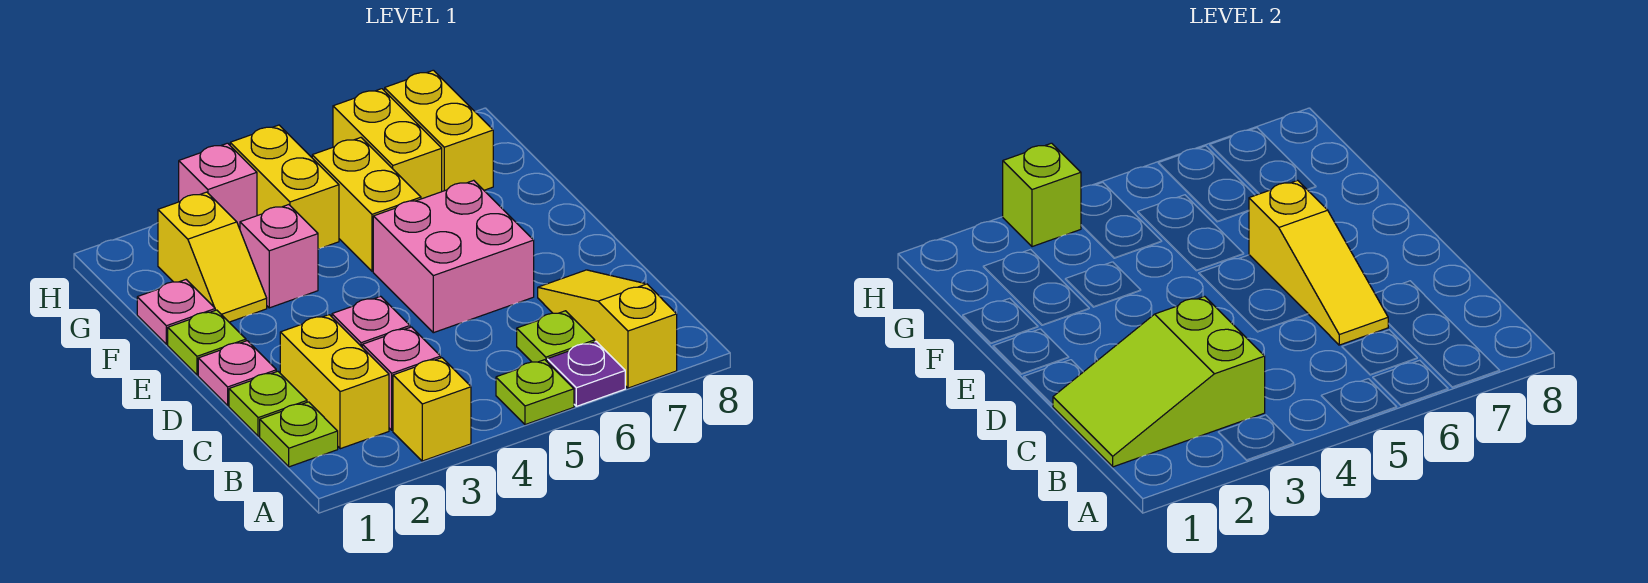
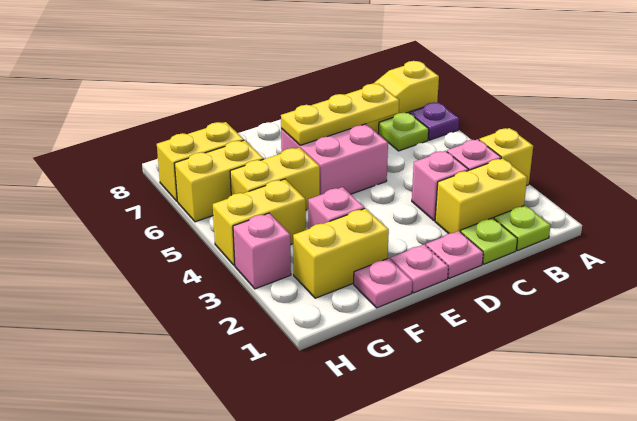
lime plate A5 level 1 -> none
lime slope B1:C3 level 2 top 3 -> none
yellow slope C6:E6 level 2 top E -> yellow plate C6:E6 level 2
lime plate E1 level 1 -> pink plate E1 level 1
yellow slope F2:G2 level 1 top G -> yellow brick F2:G2 level 1
lime brick H3 level 2 -> none

